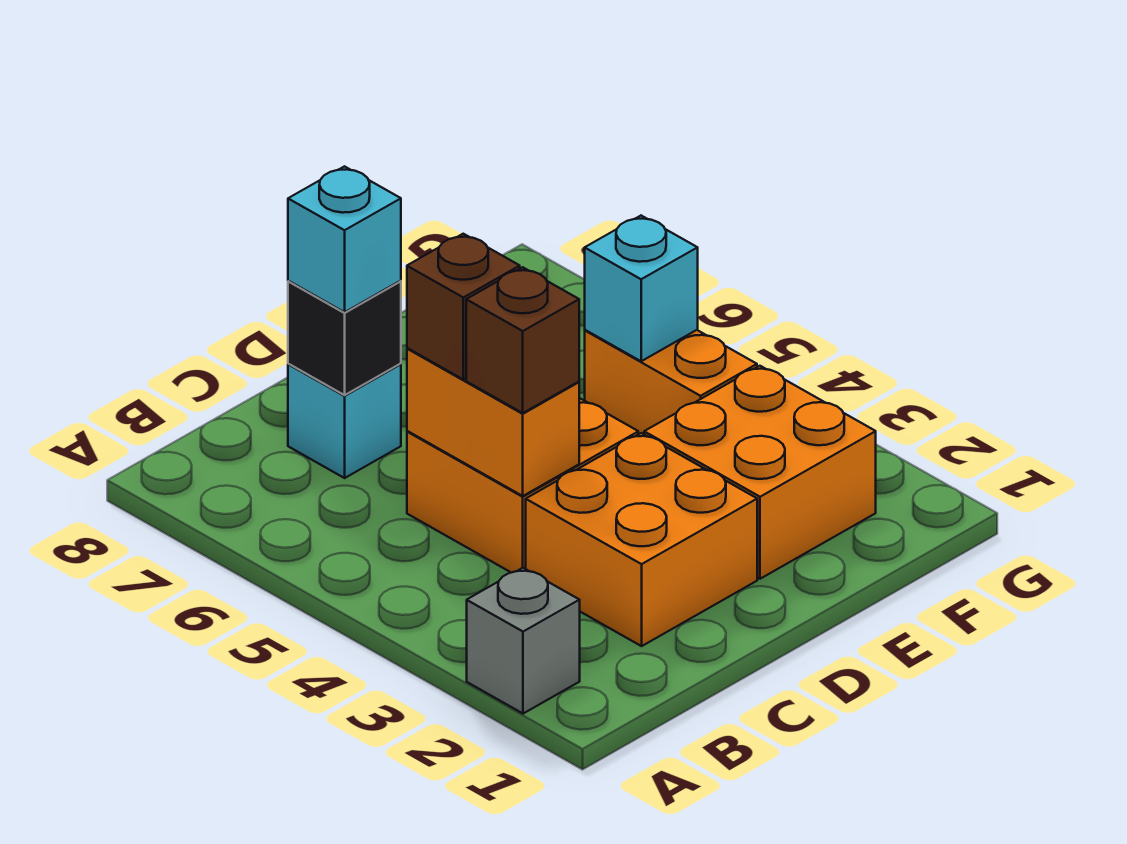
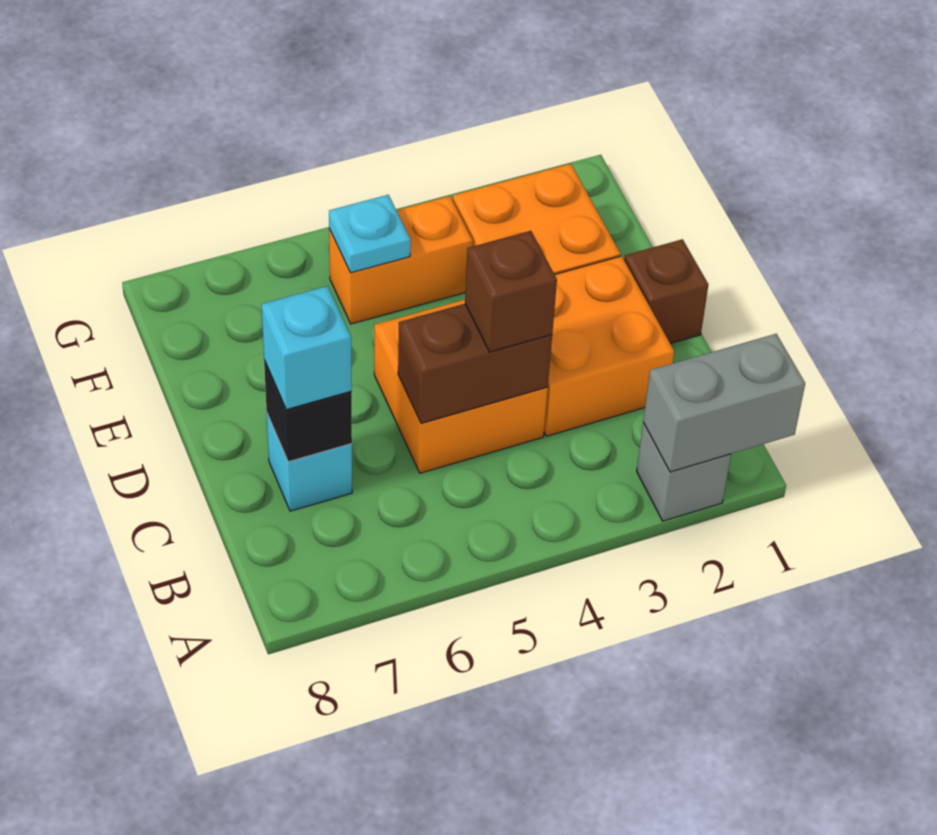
none -> grey brick A1:A2 level 2
orange brick C4:C5 level 2 -> brown brick C4:C5 level 2
brown brick C5 level 3 -> brown brick D1 level 1
cyan brick F5 level 2 -> cyan plate F5 level 2

